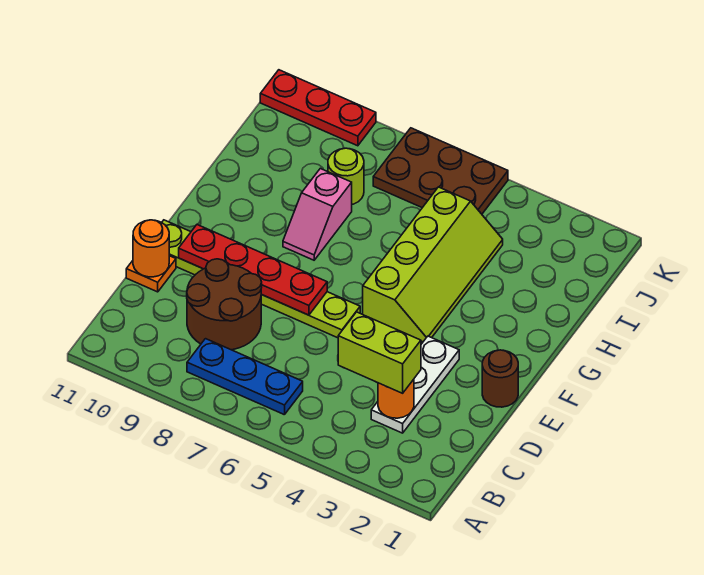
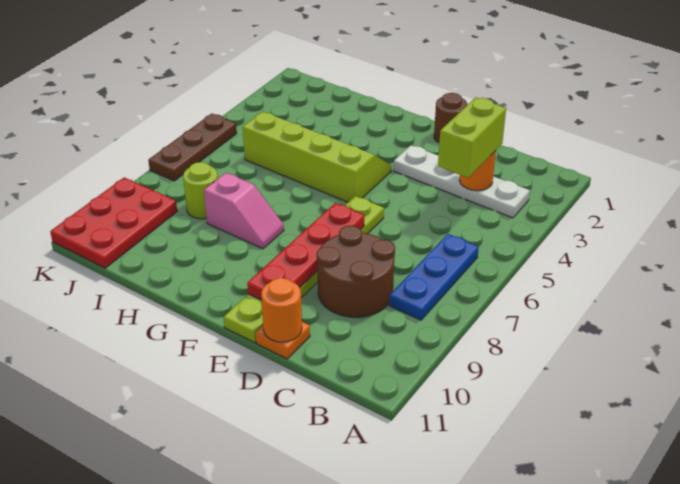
white plate C3:E3 level 1 -> white plate B3:E3 level 1
brown plate J5:K7 level 1 -> brown plate K5:K7 level 1
red plate K9:K11 level 1 -> red plate J9:K11 level 1

